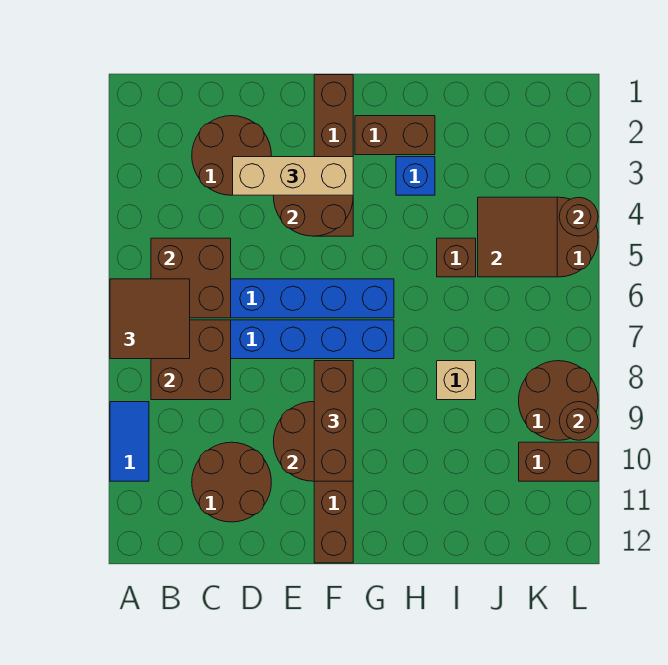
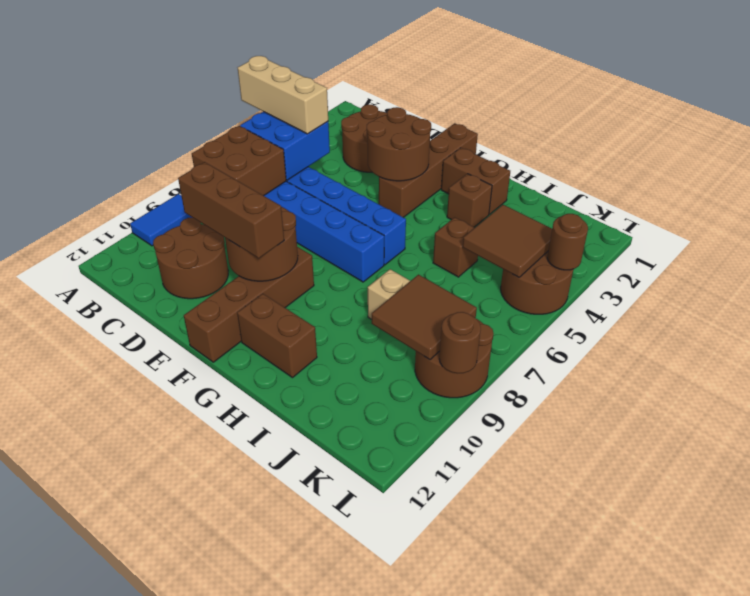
brown tile A6:B7 level 3 -> brown tile J8:K9 level 2
brown brick B5:C6 level 2 -> blue brick B5:C6 level 2
tan brick D3:F3 level 3 -> tan brick A5:C5 level 3
brown brick F8:F10 level 3 -> brown brick D10:F10 level 3
blue brick H3 level 1 -> brown brick H3 level 1
brown brick K10:L10 level 1 -> brown brick G11:H11 level 1

